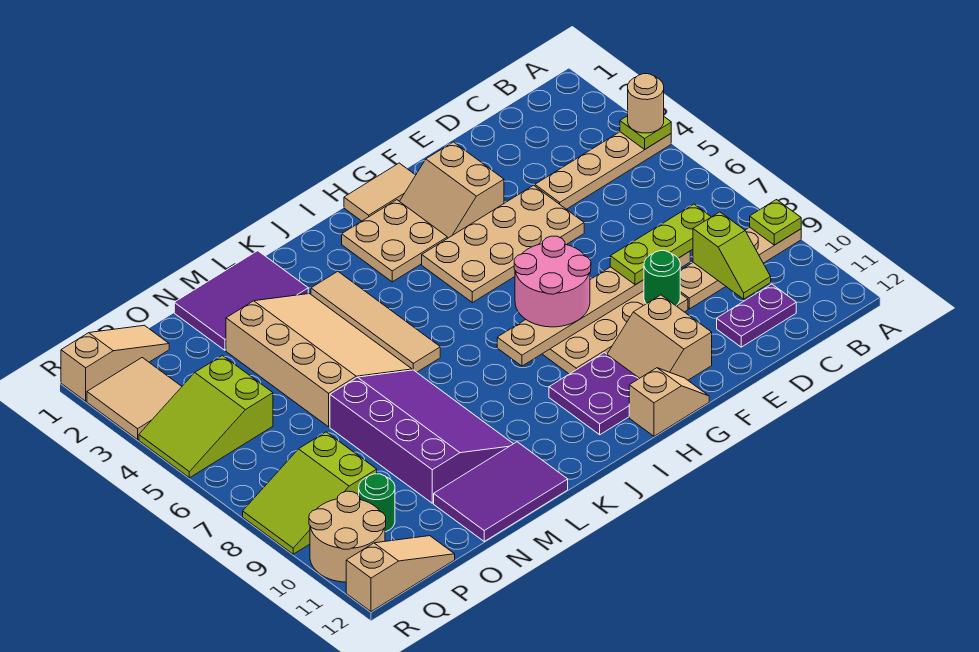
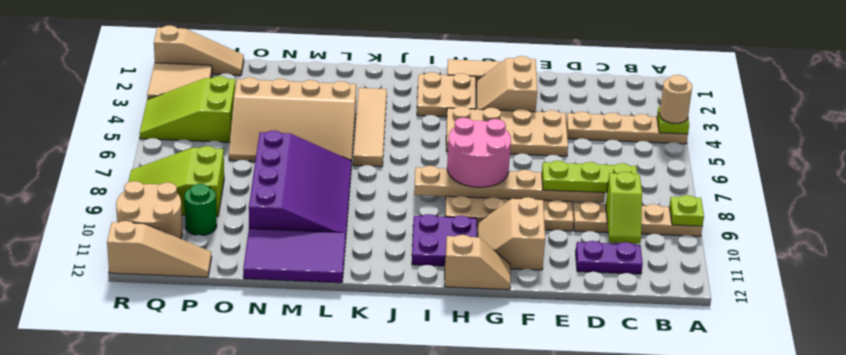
green round brick E9 level 2 -> none
purple tile L1:N2 level 1 -> none
tan slope L3:N6 level 1 top N -> tan slope L4:O6 level 1 top 4

